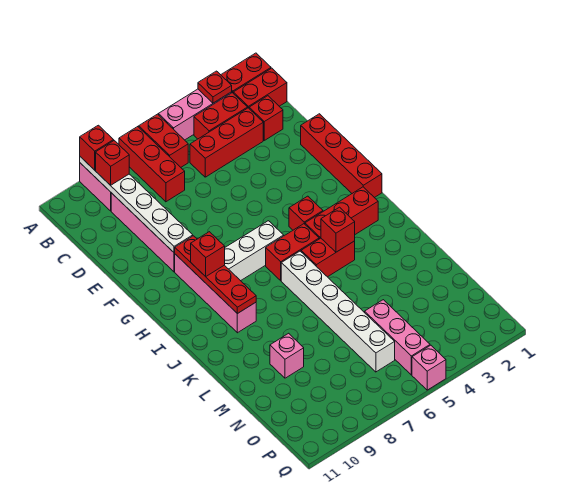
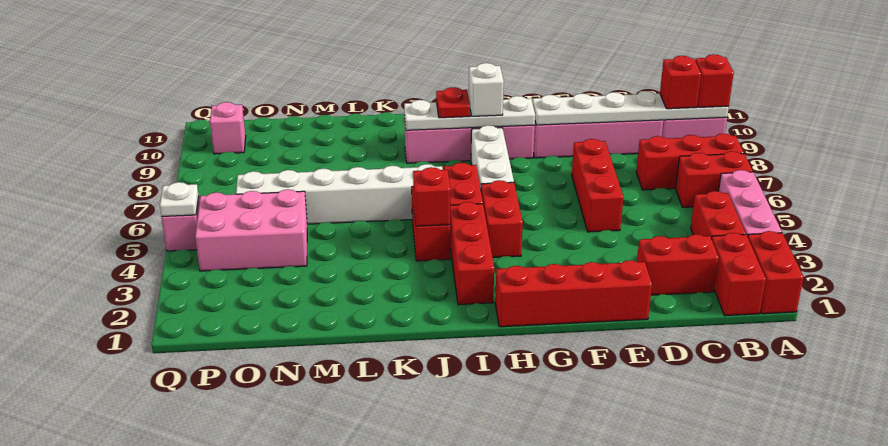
red plate A3 level 2 -> red plate I9 level 3
red brick C2 level 1 -> red brick C2:D2 level 1
red brick C3:C5 level 1 -> red brick E5:E7 level 1
red plate G9:J9 level 2 -> white plate G9:J9 level 2
red brick H4 level 1 -> red brick H4:H5 level 1
red brick H9 level 3 -> white brick H9 level 3
pink brick M9 level 1 -> pink brick P10 level 1
pink brick N5:P5 level 1 -> pink brick N4:P5 level 1
none -> white plate Q5 level 2

